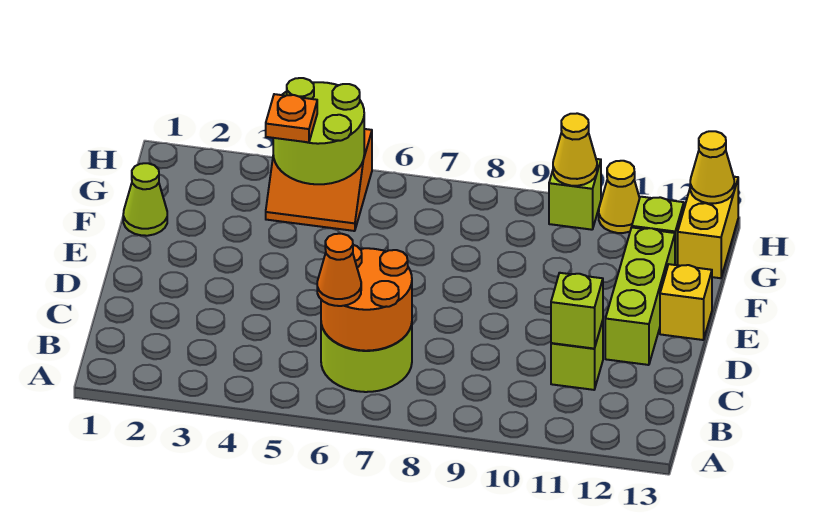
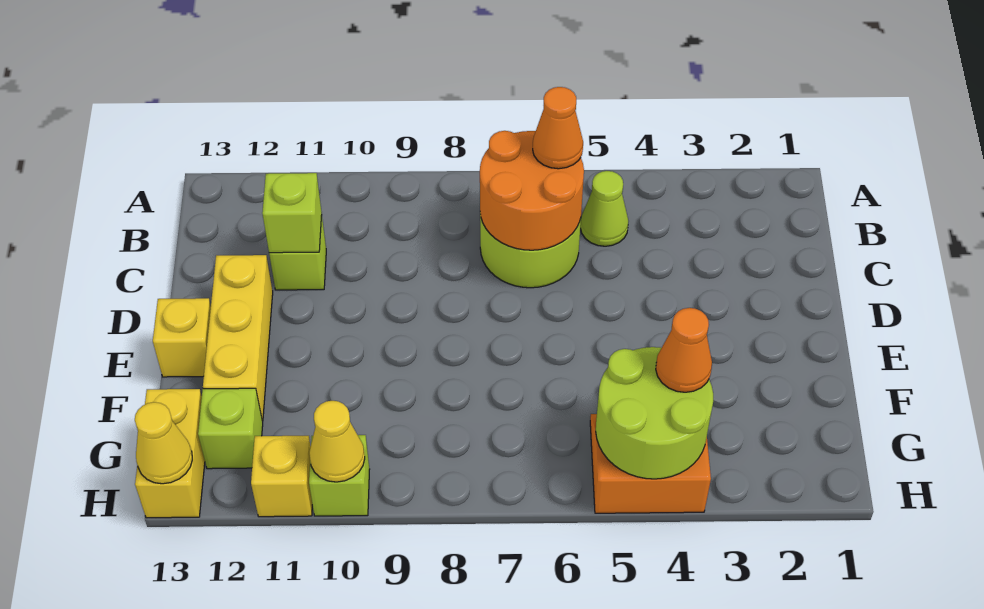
lime brick D12:F12 level 1 -> yellow brick D12:F12 level 1
lime cone F1 level 1 -> lime cone B5 level 1
orange plate G4 level 3 -> orange cone G4 level 3
yellow cone H11 level 1 -> yellow brick H11 level 1

